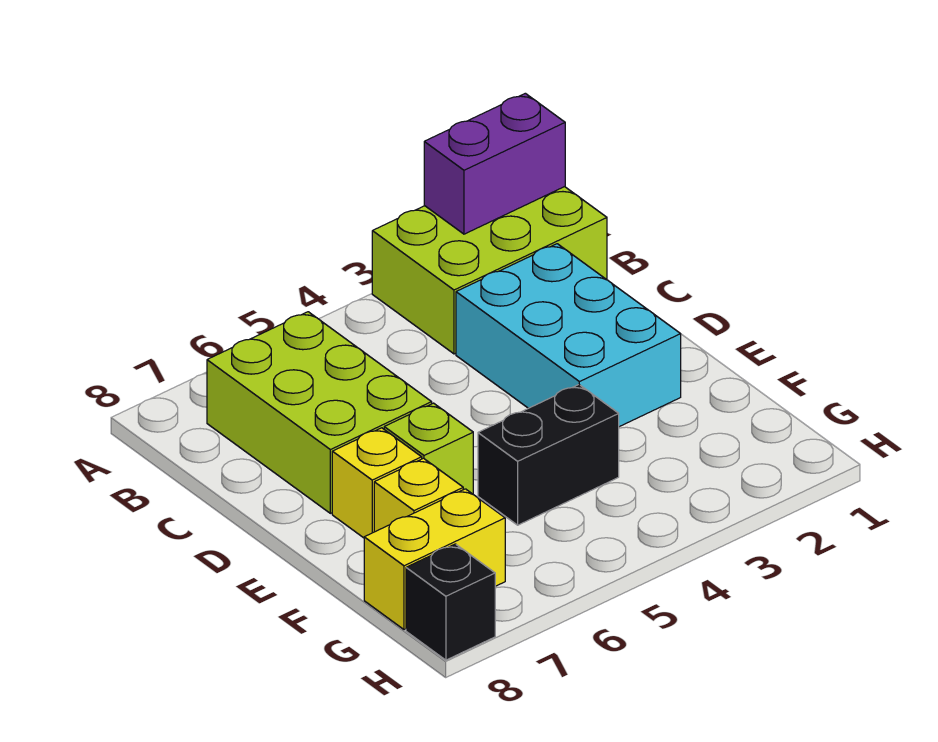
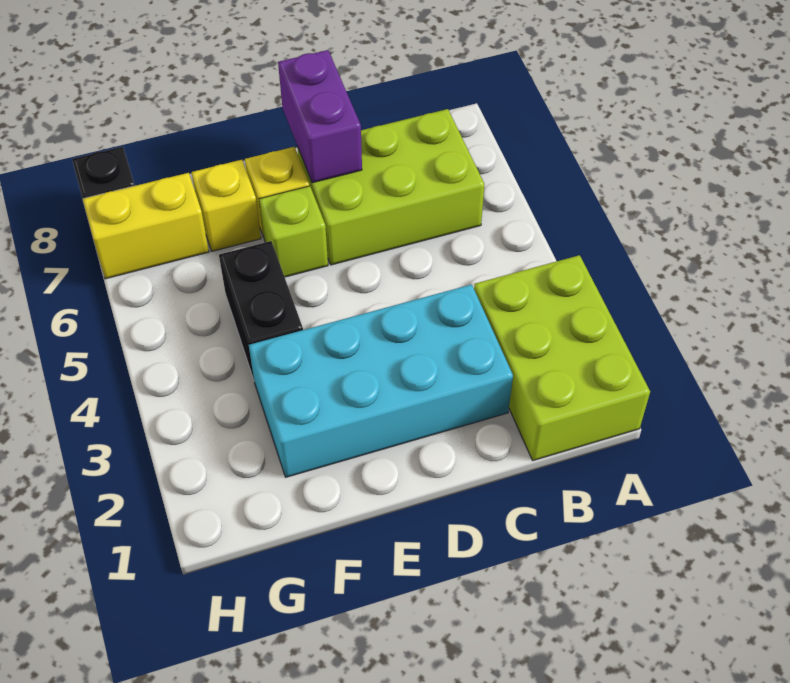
purple brick A1:A2 level 2 -> purple brick D7:D8 level 2
cyan brick C2:E3 level 1 -> cyan brick C2:F3 level 1
yellow brick G7:G8 level 1 -> yellow brick G7:H7 level 1

